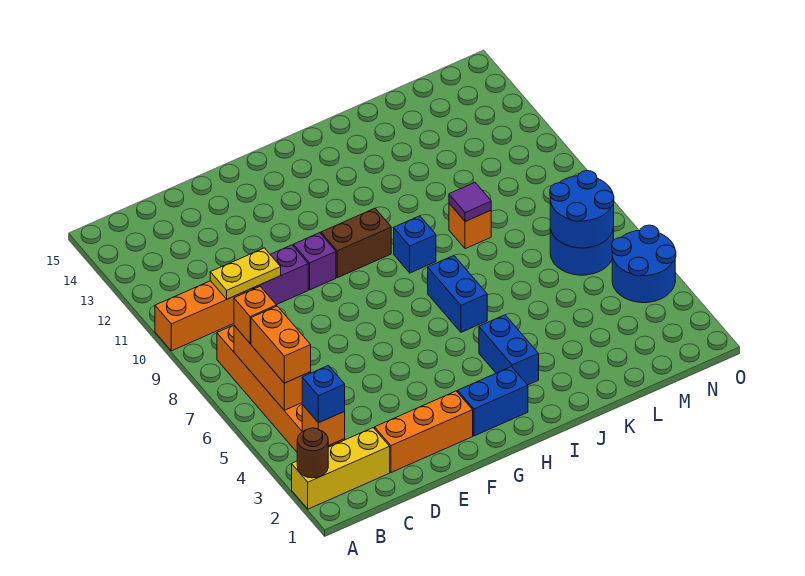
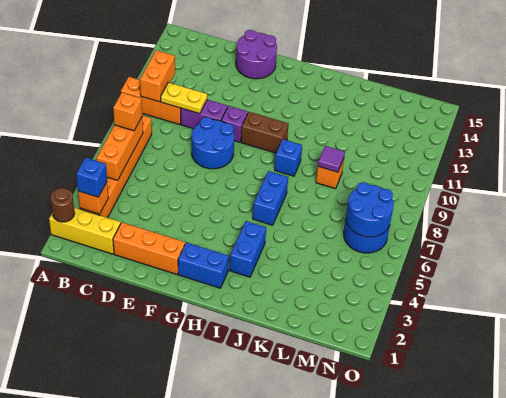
orange brick B5:B6 level 3 -> orange brick B10:B11 level 2
none -> purple round brick E14:F15 level 1
blue round brick N4:O5 level 1 -> blue round brick E8:F9 level 1

